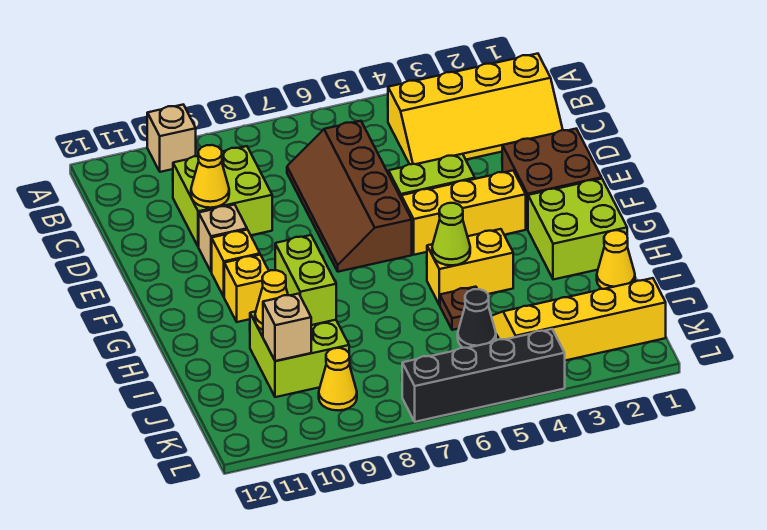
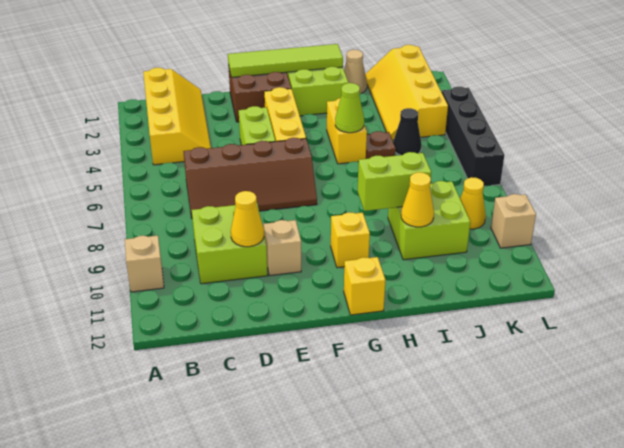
none -> lime tile E1:H1 level 2
yellow brick F10 level 1 -> yellow brick G12 level 1
yellow cone I1 level 1 -> tan cone I1 level 1
tan brick J10 level 2 -> tan brick L10 level 1

